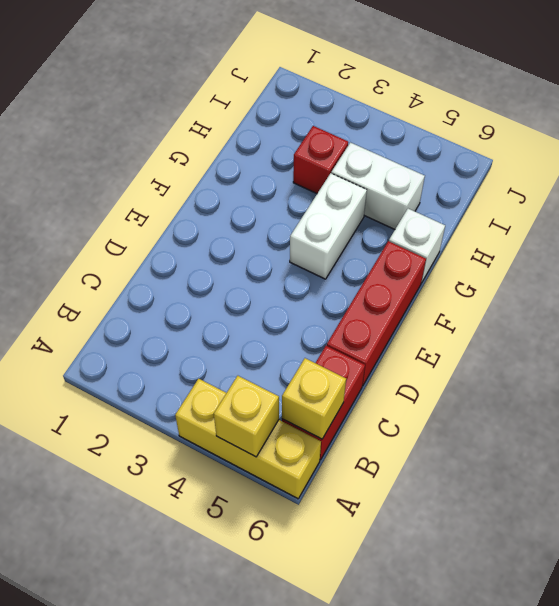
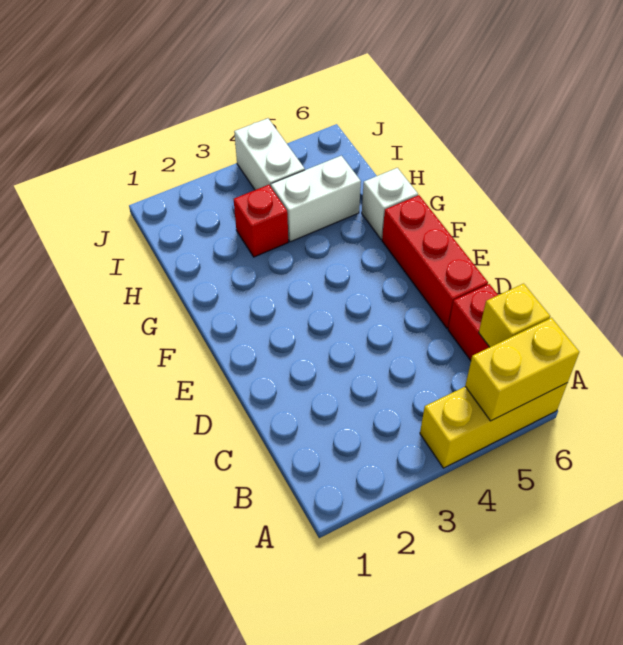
yellow brick A5 level 2 -> yellow brick A5:A6 level 2
white brick F4:G4 level 1 -> white brick I4:J4 level 1

